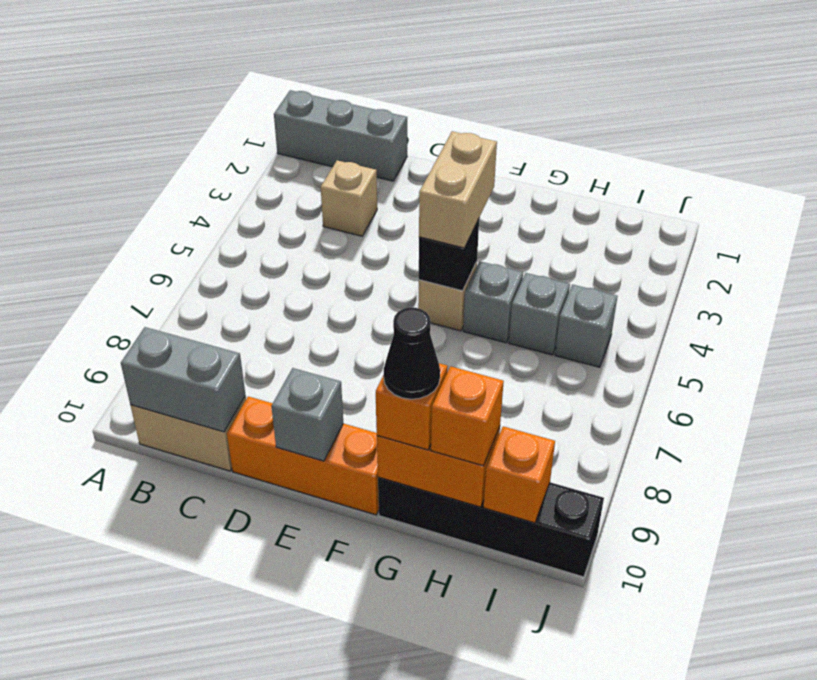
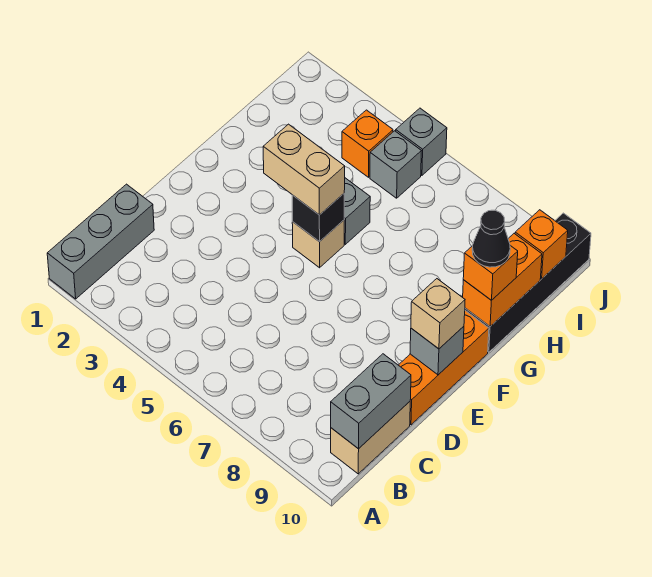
tan brick C3 level 1 -> tan brick E10 level 3
grey brick H5 level 1 -> grey brick J5 level 1
orange brick H10 level 3 -> orange brick I4 level 1

